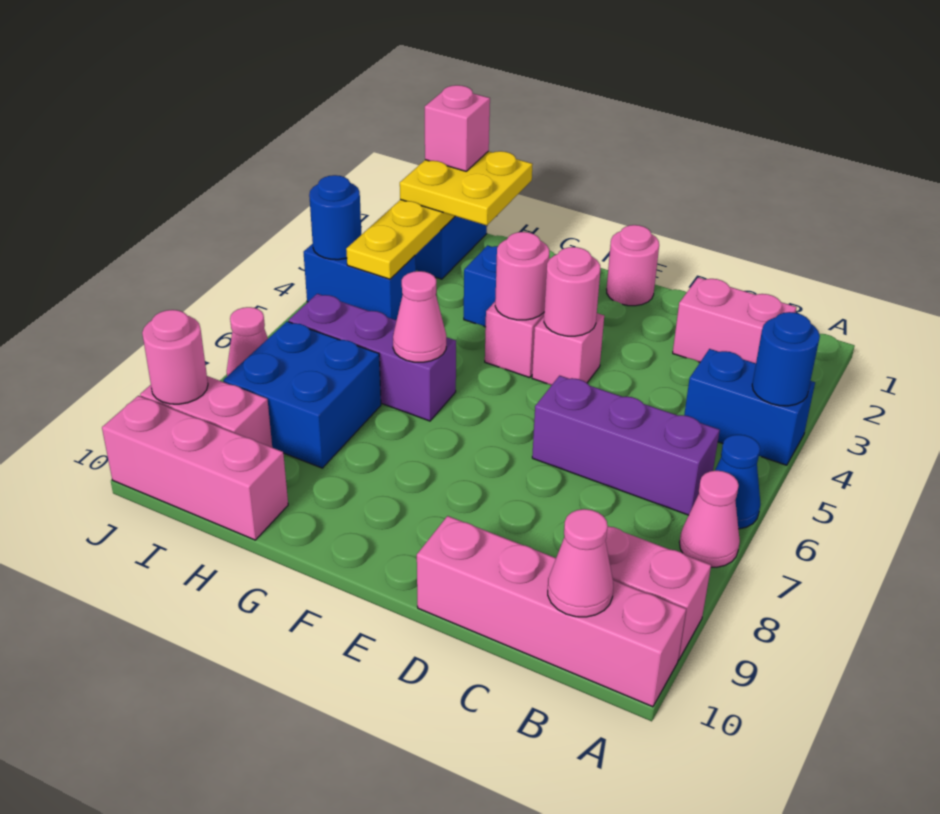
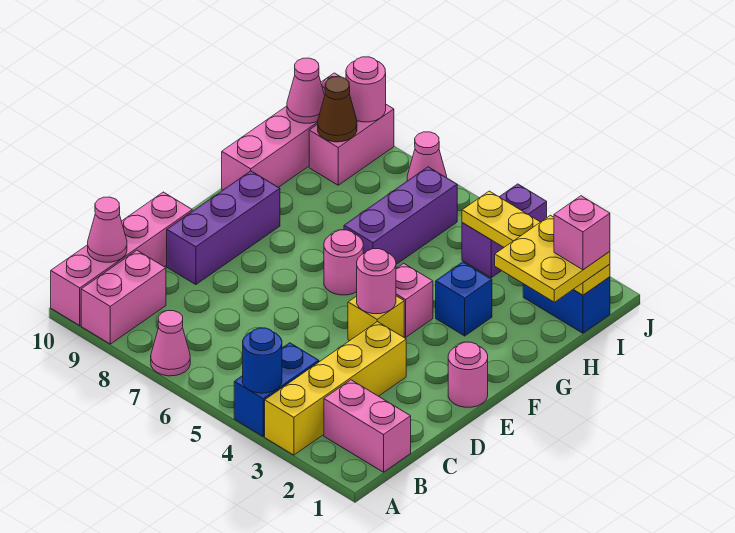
none -> yellow brick A3:D3 level 1
blue cone A6 level 1 -> none
pink brick B2:C2 level 1 -> pink brick B1:B2 level 1
purple brick B6:D6 level 1 -> purple brick D9:F9 level 1
pink brick E4 level 1 -> yellow brick E4 level 1
pink round brick F4 level 2 -> pink round brick F6 level 1
pink cone G6 level 2 -> pink cone I10 level 2
blue brick H7:I8 level 1 -> none
pink brick H10:J10 level 1 -> pink brick G10:J10 level 1
blue brick I4:J4 level 1 -> purple brick I4:J4 level 1
none -> brown cone I9 level 2
blue round brick J4 level 2 -> none

